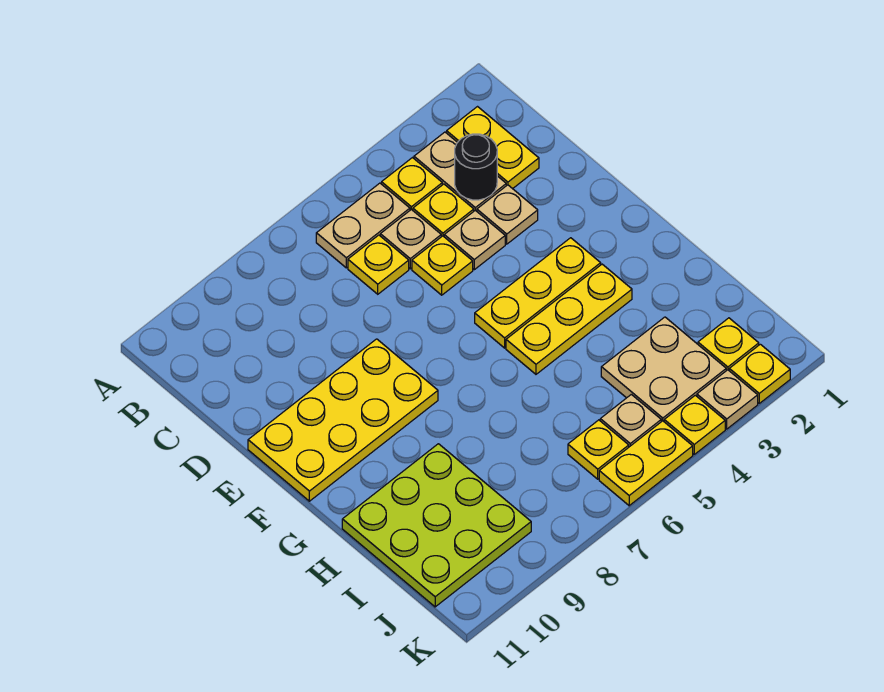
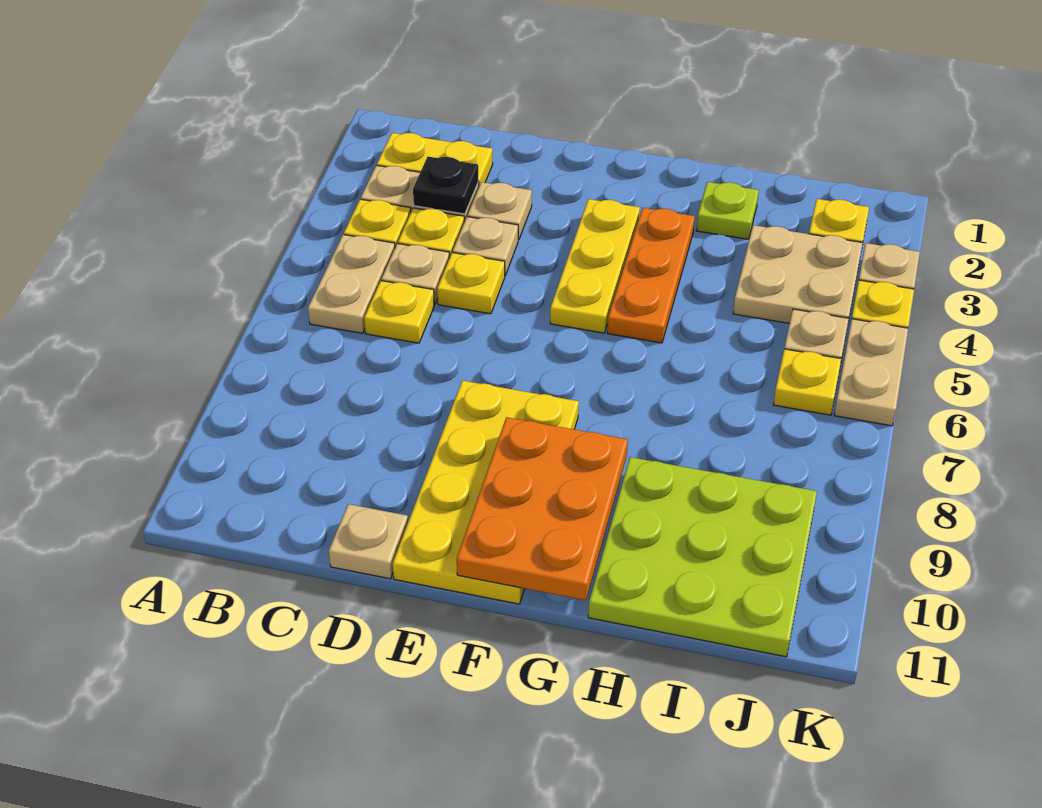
black round brick C3 level 2 -> black plate C3 level 2
none -> tan plate D11 level 1
none -> orange plate F9:G11 level 2
yellow plate G3:G5 level 1 -> orange plate G3:G5 level 1
none -> lime plate H2 level 1
yellow plate K2 level 1 -> none
yellow plate K5:K6 level 1 -> tan plate K5:K6 level 1

